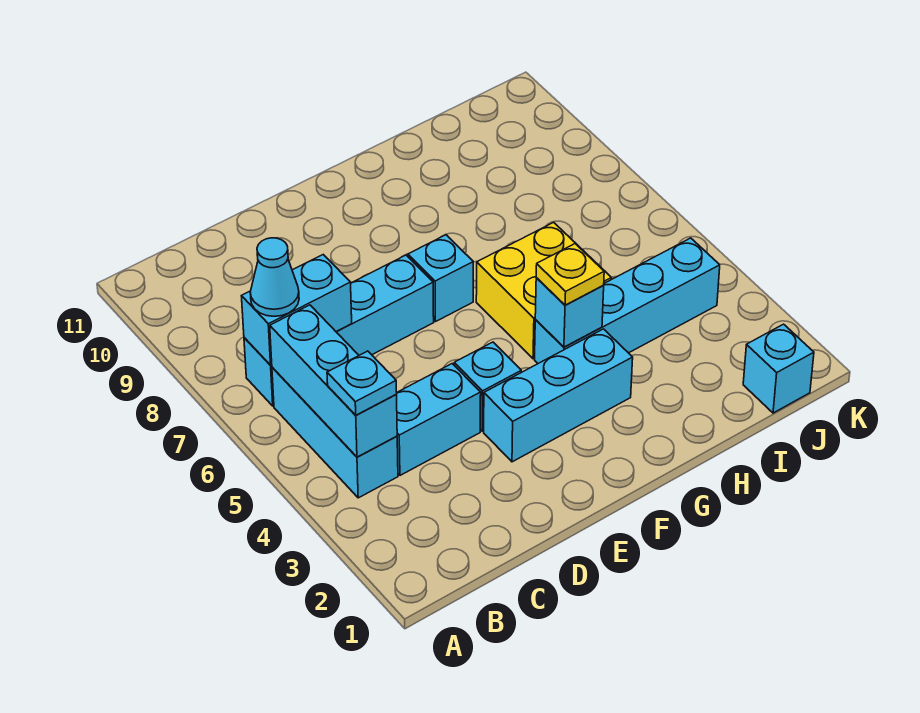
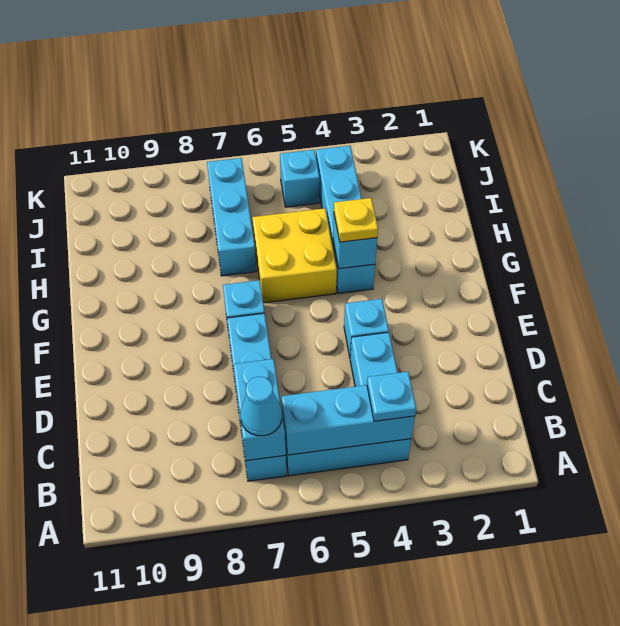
cyan brick E3:G3 level 1 -> cyan brick H7:J7 level 1
cyan brick J1 level 1 -> cyan brick J5 level 1

